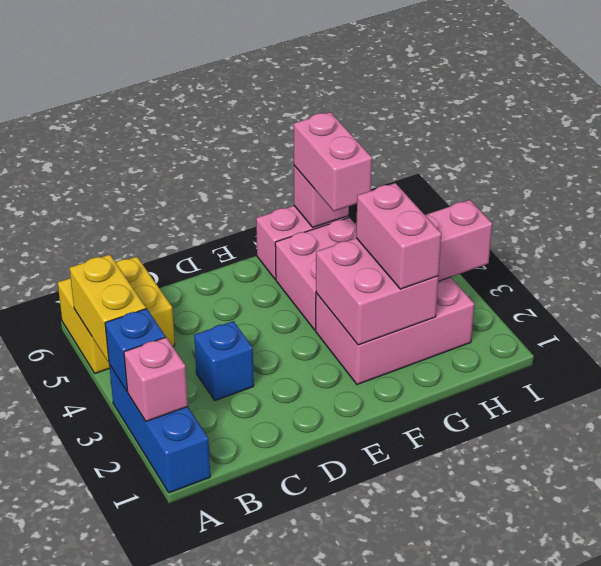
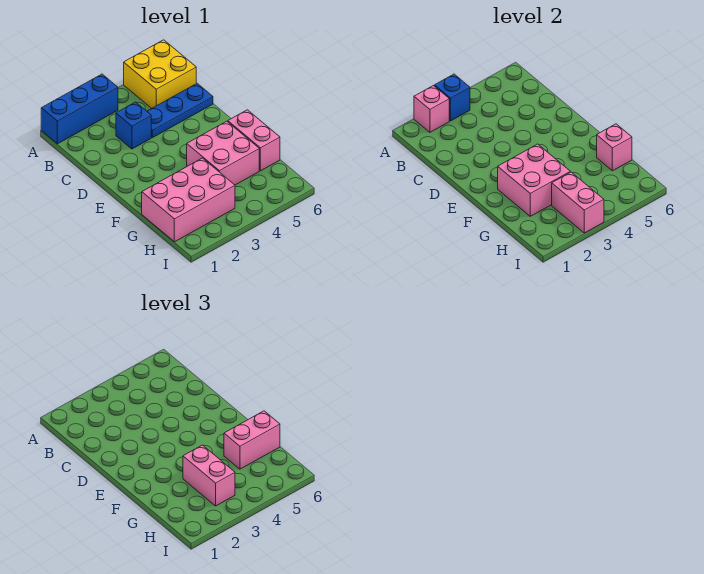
yellow brick A4:A5 level 2 -> none
none -> blue plate C4:C6 level 1
pink brick F2:H3 level 1 -> pink brick G1:H3 level 1
pink brick G2:G3 level 3 -> pink brick G3:H3 level 3

